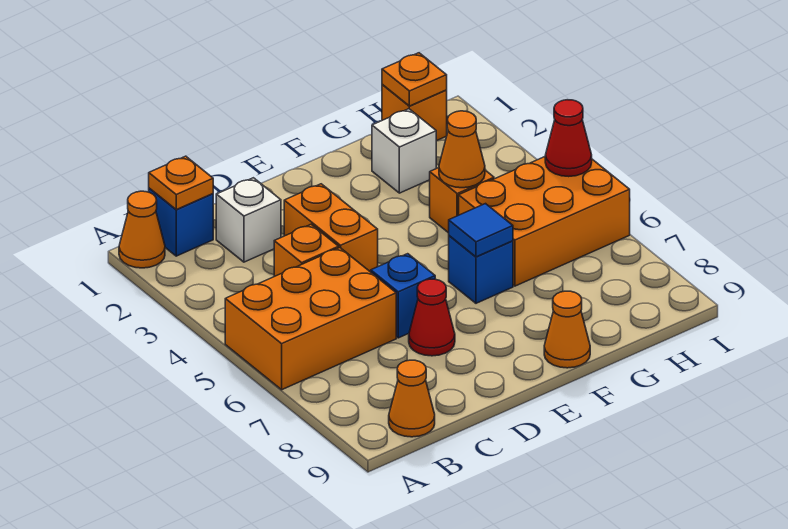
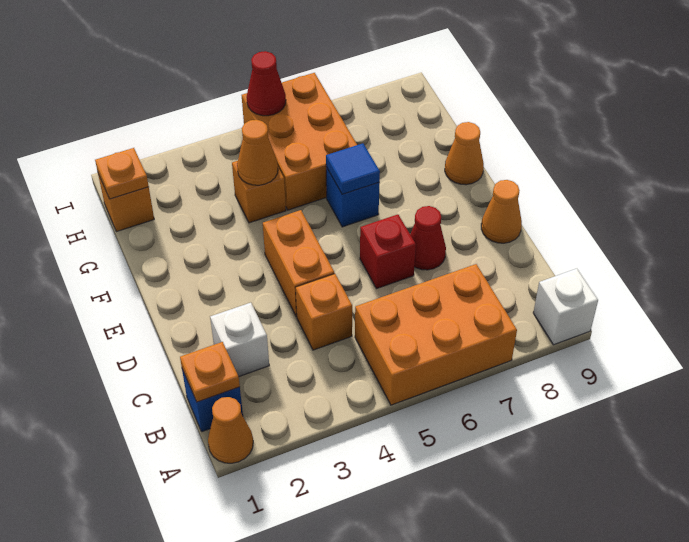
orange brick A5:C6 level 1 -> orange brick A5:B7 level 1
orange cone B9 level 1 -> orange cone D9 level 1
orange brick D3:D4 level 1 -> orange brick D4:E4 level 1
blue brick D6 level 1 -> red brick D6 level 1
white brick G2 level 1 -> white brick A9 level 1

